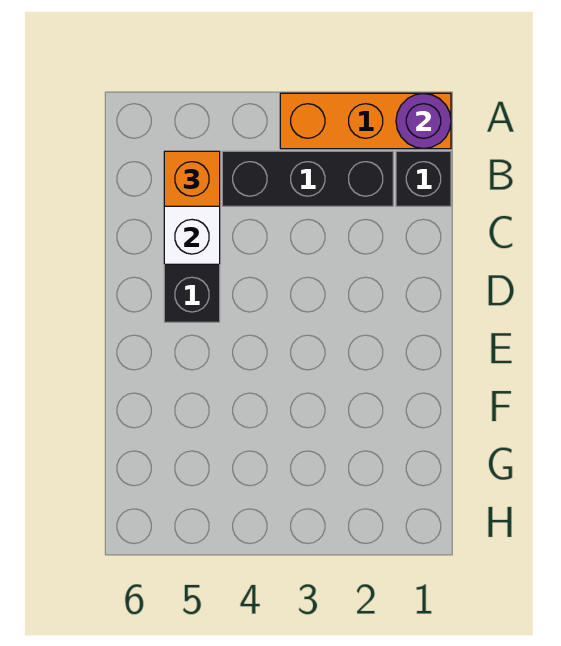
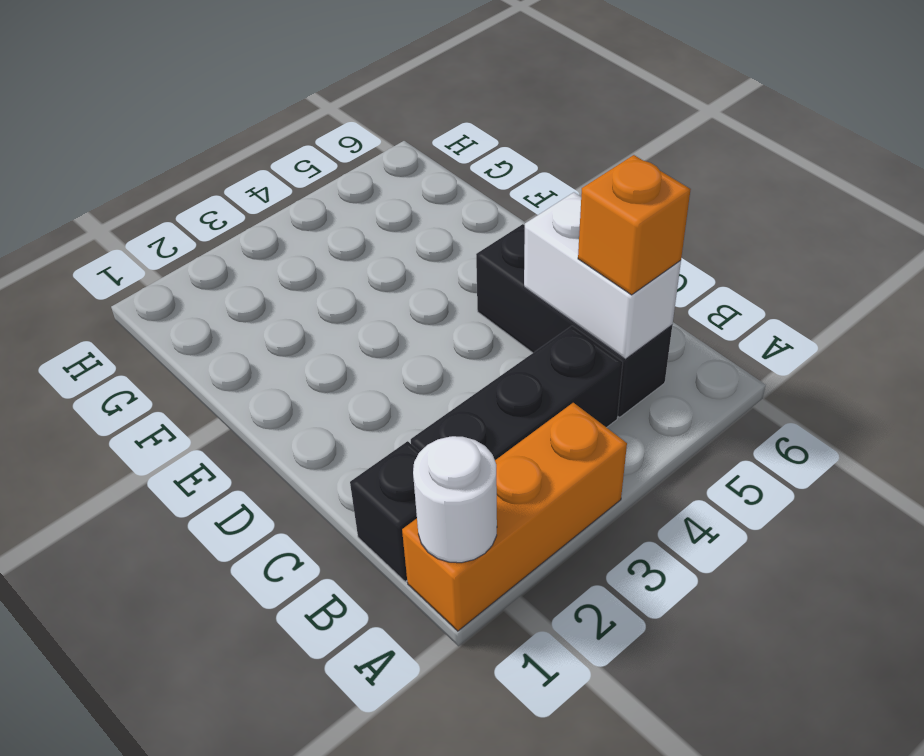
purple round brick A1 level 2 -> white round brick A1 level 2

